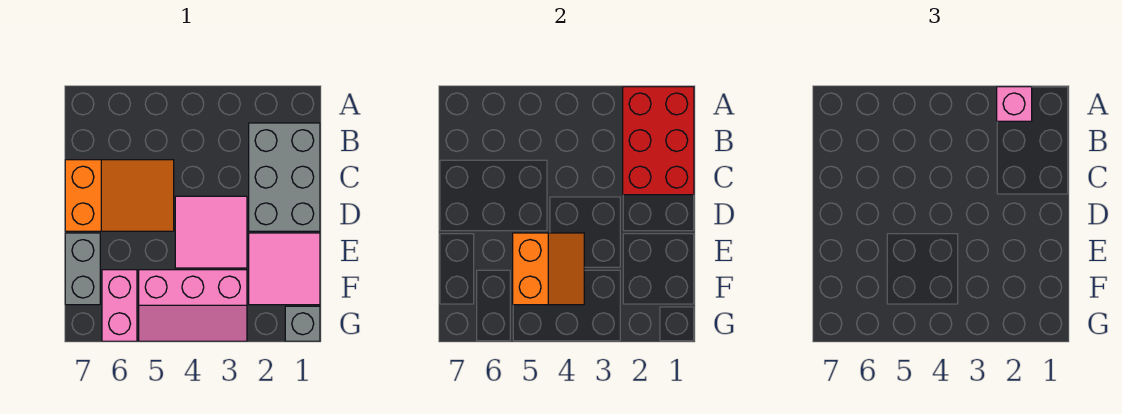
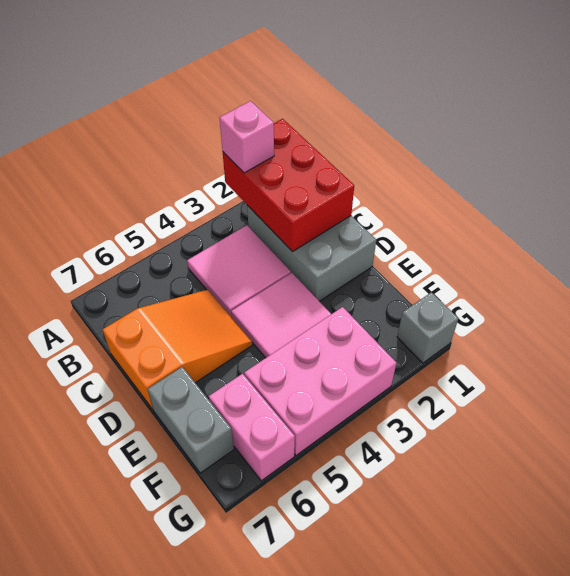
pink tile E1:F2 level 1 -> pink tile B3:C4 level 1
orange slope E4:F5 level 2 top 5 -> none
pink slope F3:G5 level 1 top F -> pink brick F3:G5 level 1

